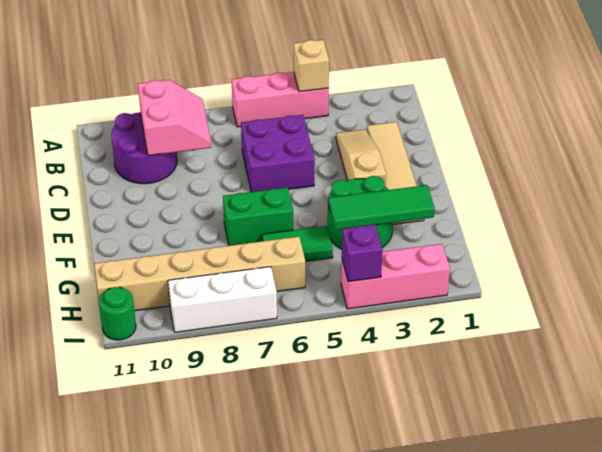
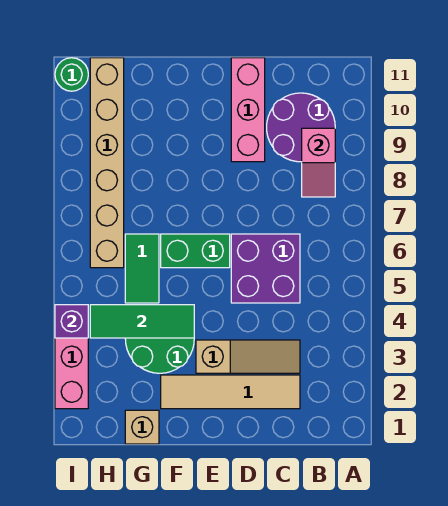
pink brick A4:A6 level 1 -> pink brick D9:D11 level 1
tan brick A4 level 2 -> tan brick G1 level 1
pink slope B8:C9 level 2 top 9 -> pink slope B8:B9 level 2 top 9
green brick F6:F7 level 1 -> green brick E6:F6 level 1
green tile G2:G4 level 2 -> green tile F4:H4 level 2
white brick I7:I9 level 1 -> none

